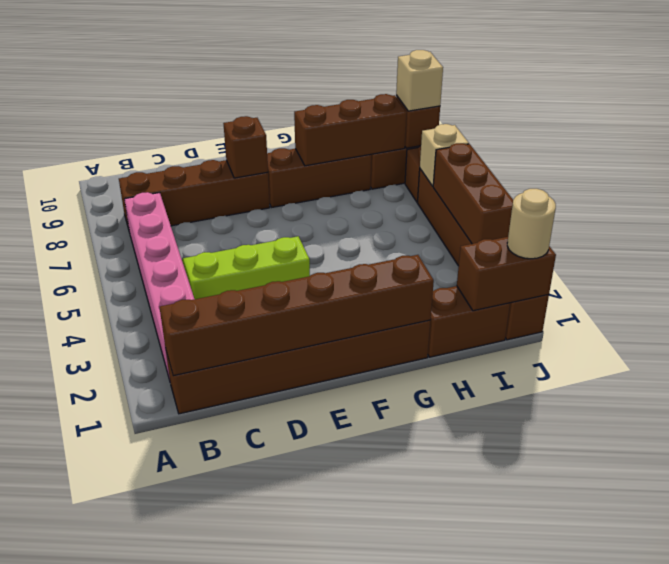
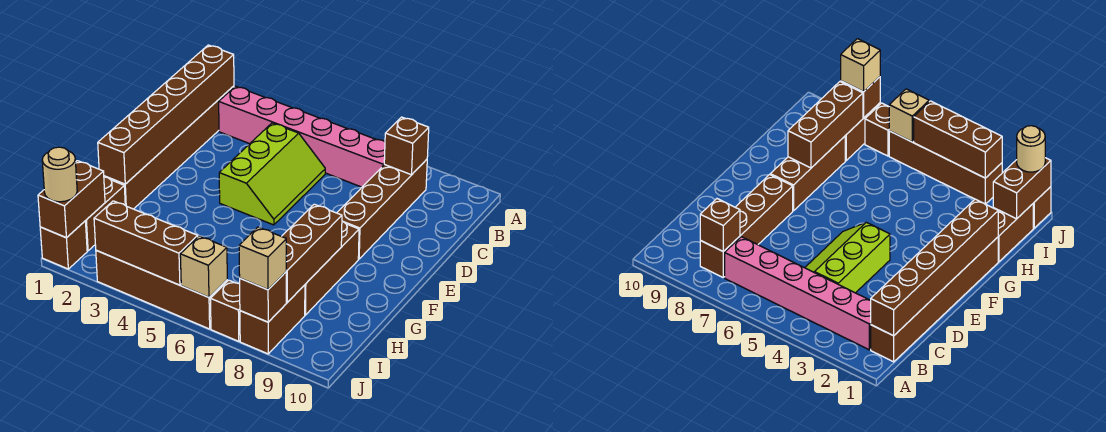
brown brick E8 level 2 -> brown brick B8 level 2

